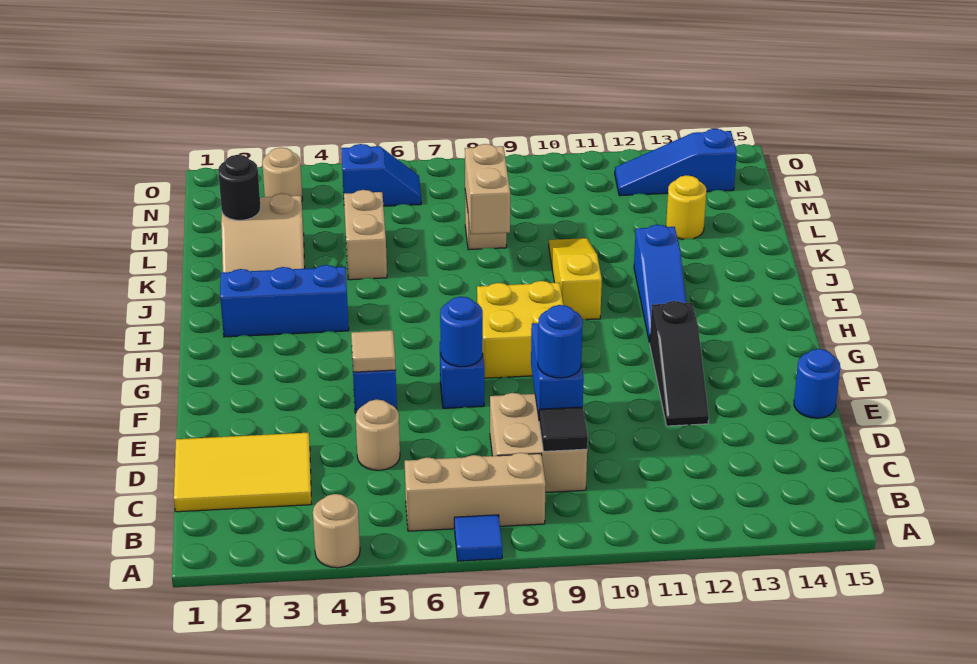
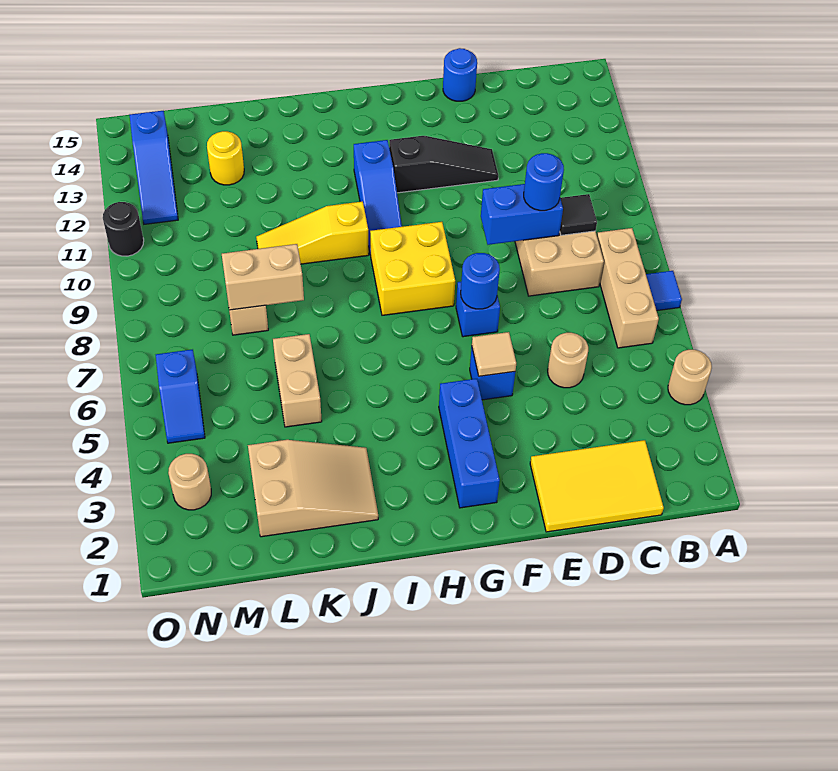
yellow tile C1:D3 level 1 -> yellow tile C1:E2 level 1
blue slope H12:J12 level 1 top J -> blue slope H10:H12 level 1 top 12
blue brick I2:I4 level 1 -> blue brick G2:G4 level 1
tan brick K5:L5 level 1 -> tan brick K5:K6 level 1
black round brick L2 level 2 -> black round brick O11 level 1
blue slope N5:N6 level 1 top 5 -> blue slope N5:N6 level 1 top 6

